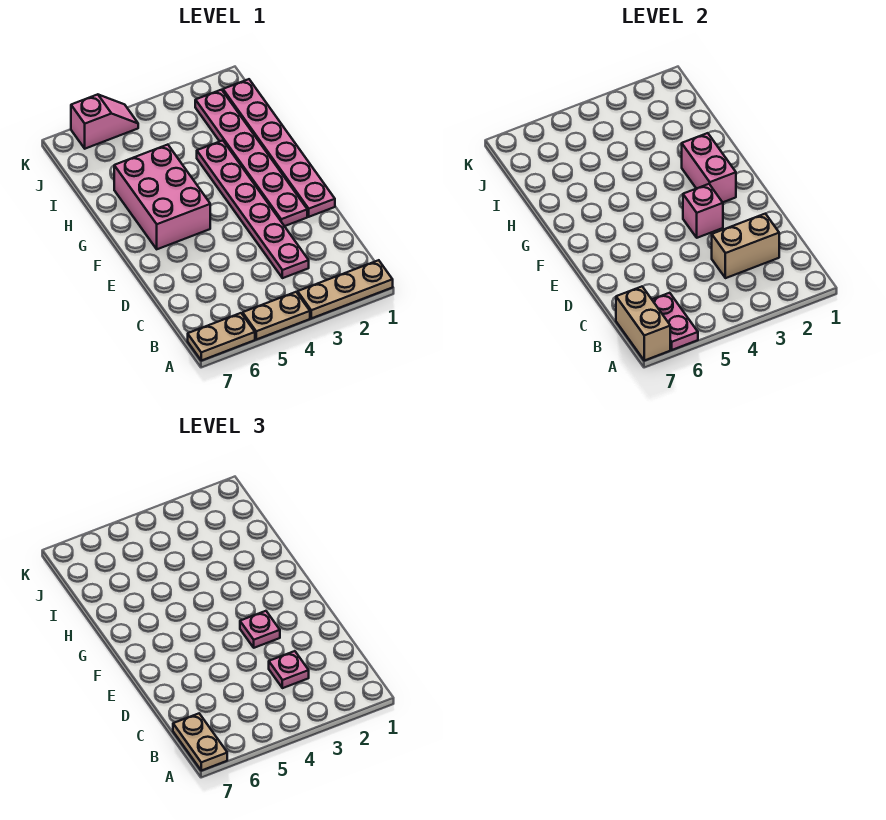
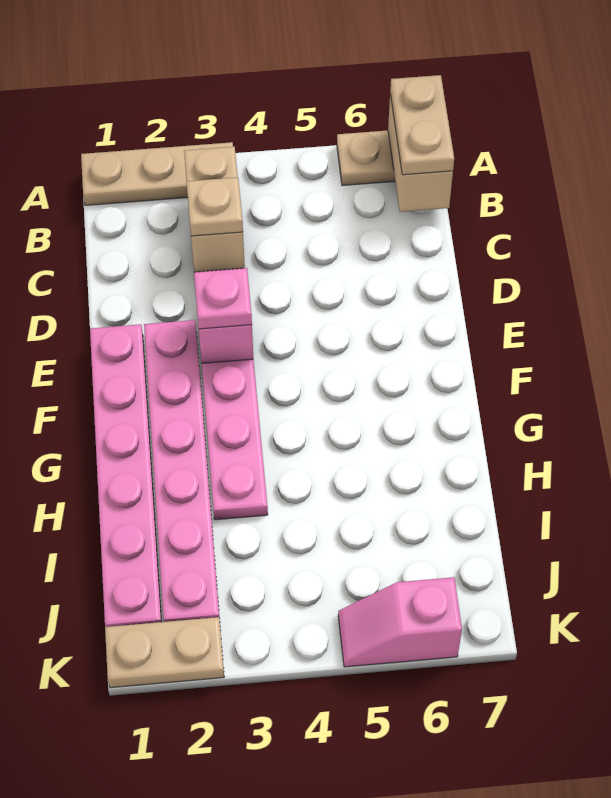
tan plate A4:A5 level 1 -> tan plate K1:K2 level 1
pink plate A6:B6 level 2 -> none
tan brick C2:C3 level 2 -> tan brick B3:C3 level 2
pink plate C3 level 3 -> tan plate C3 level 3
pink brick F2:G2 level 2 -> none
pink brick F5:H6 level 1 -> none

